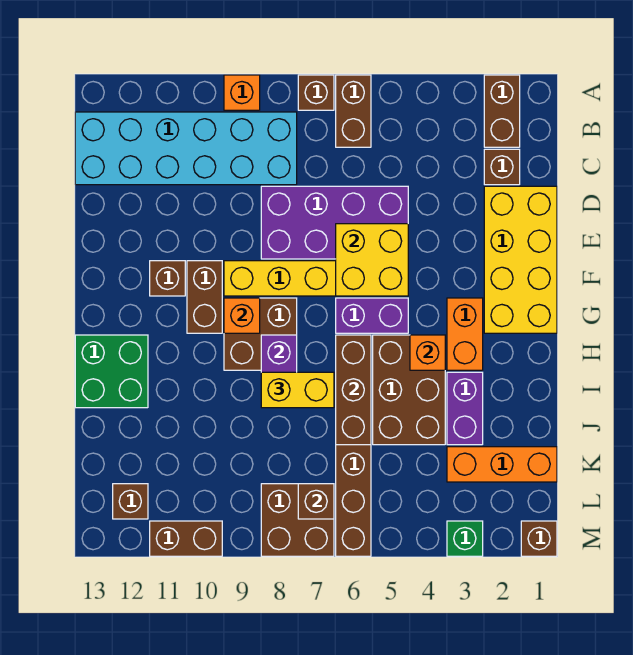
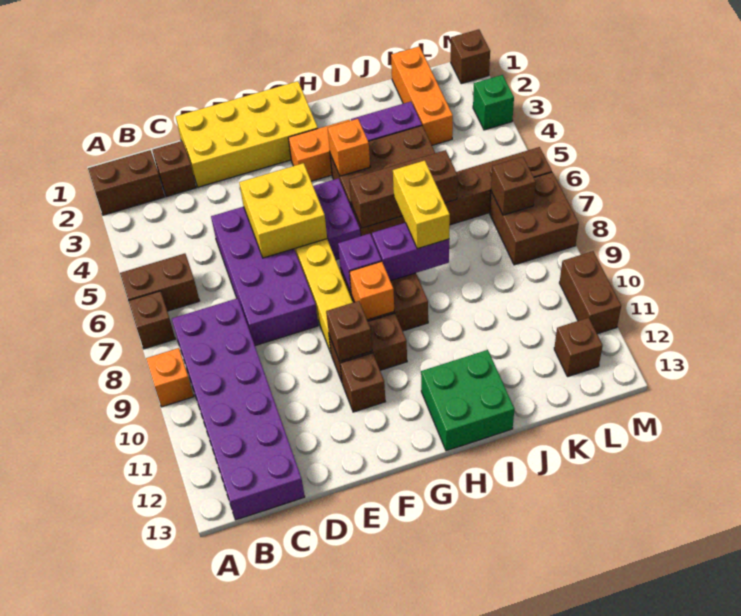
cyan brick B8:C13 level 1 -> purple brick B8:C13 level 1
none -> brown brick F10 level 2
none -> purple brick G8 level 2

